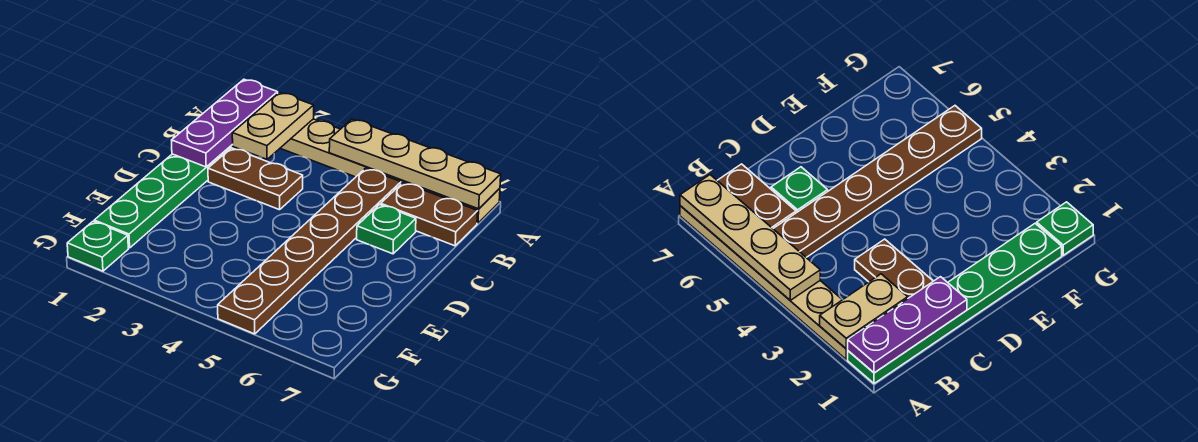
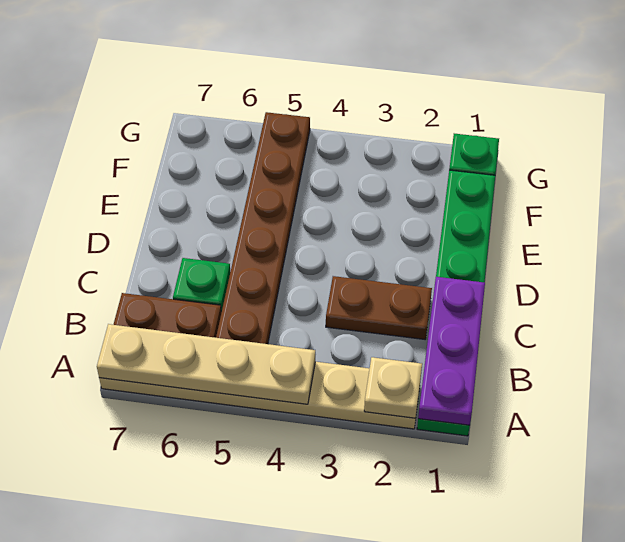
tan plate A2:B2 level 2 -> tan plate A2 level 2

